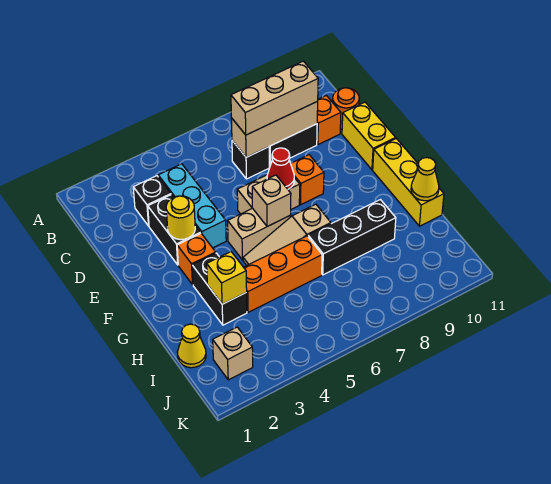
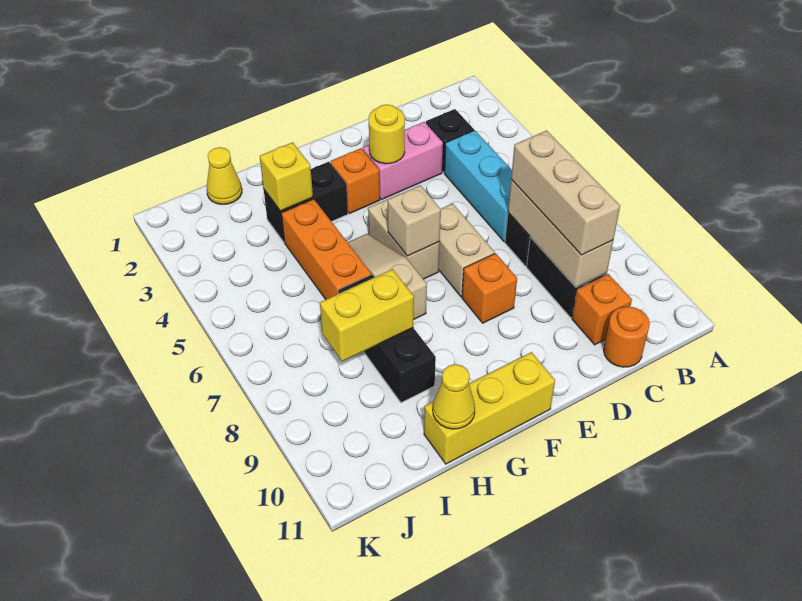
cyan brick C4:E4 level 1 -> cyan brick C4:C6 level 1
black brick D3:E3 level 1 -> pink brick D3:E3 level 1
yellow brick D11:E11 level 1 -> yellow brick H8:I8 level 2
red cone E7 level 2 -> none
tan brick J2 level 1 -> none

